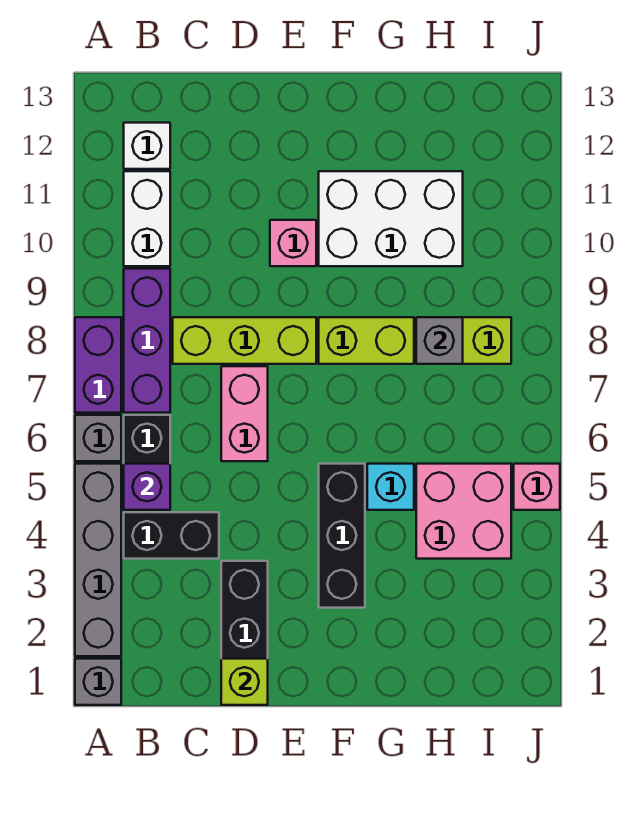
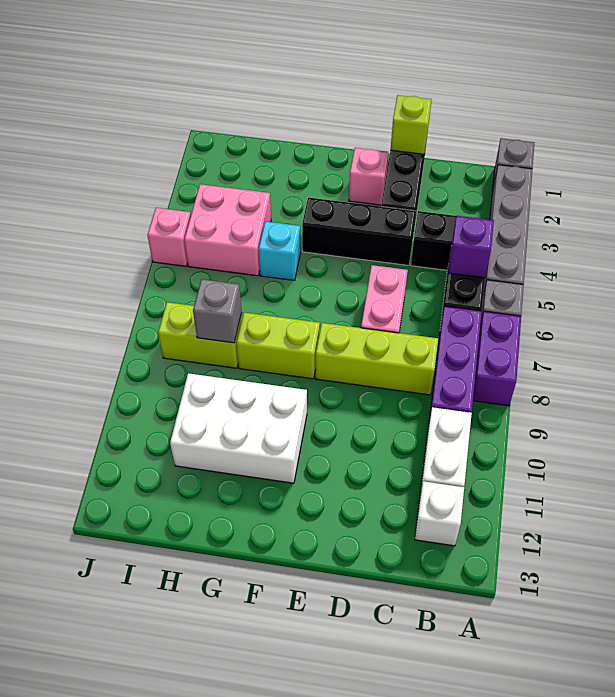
pink brick E10 level 1 -> pink brick E2 level 1
black brick F3:F5 level 1 -> black brick D4:F4 level 1

